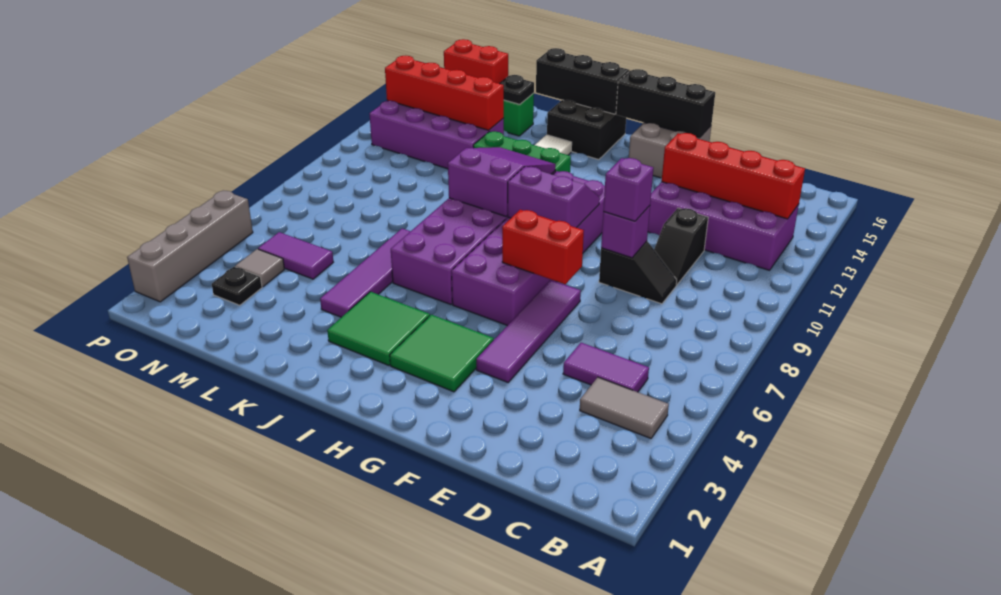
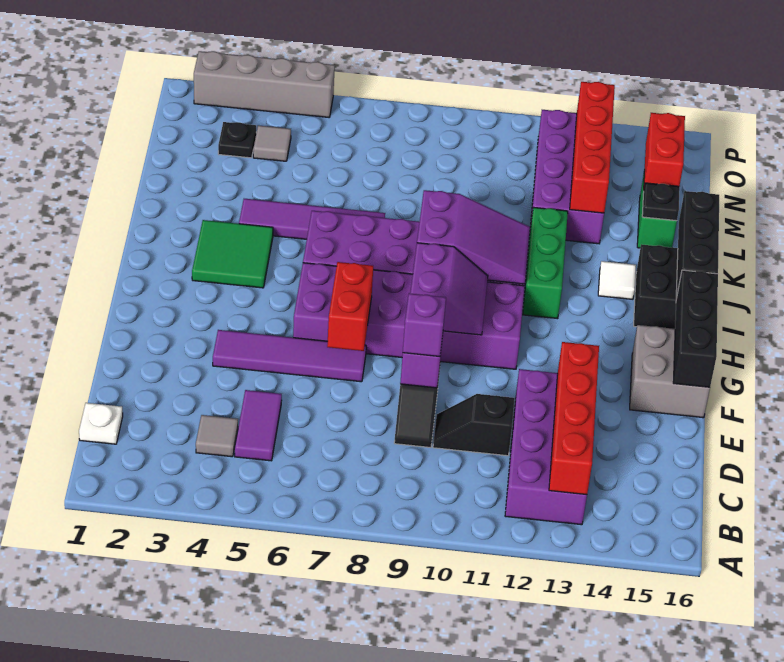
grey tile B4:C4 level 1 -> grey tile C4 level 1
none -> white plate C1 level 1
green tile G3:H4 level 1 -> none
purple tile M5:N5 level 1 -> none

